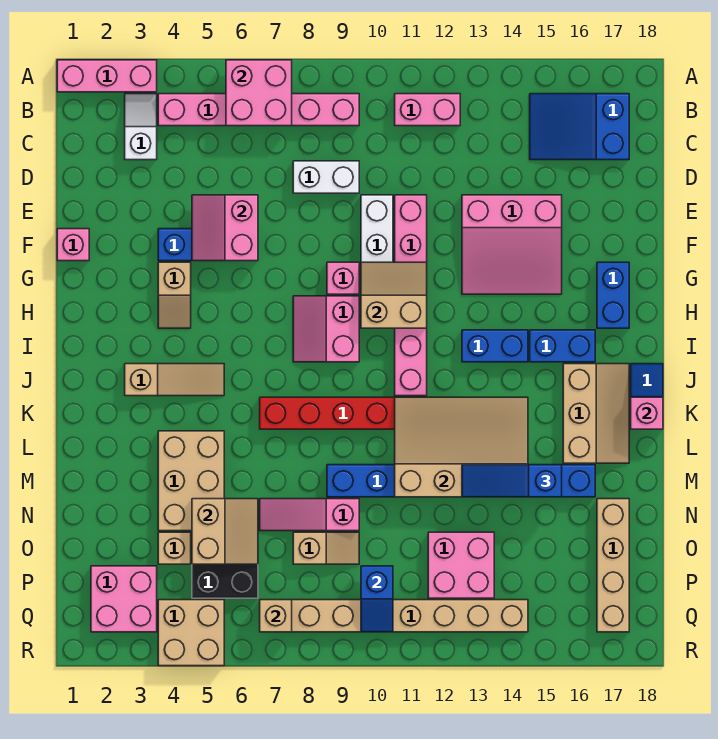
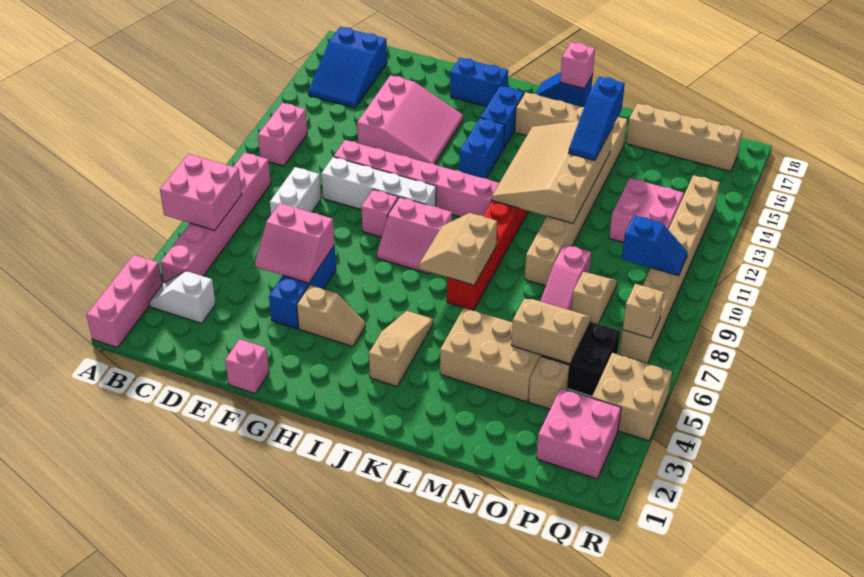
tan slope G10:H11 level 2 top H -> tan slope J7:K8 level 2 top K
blue brick M9:M16 level 1 -> tan brick M9:M16 level 1

